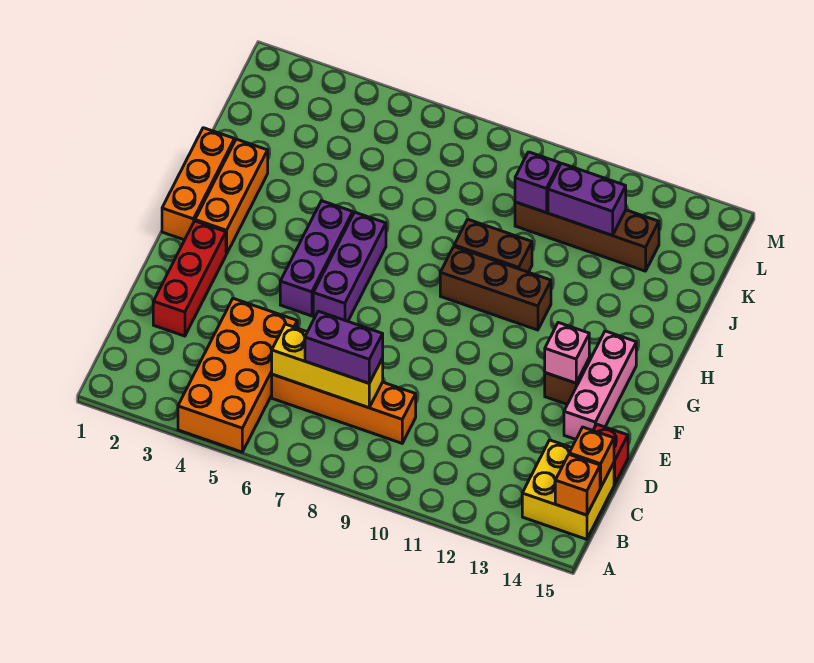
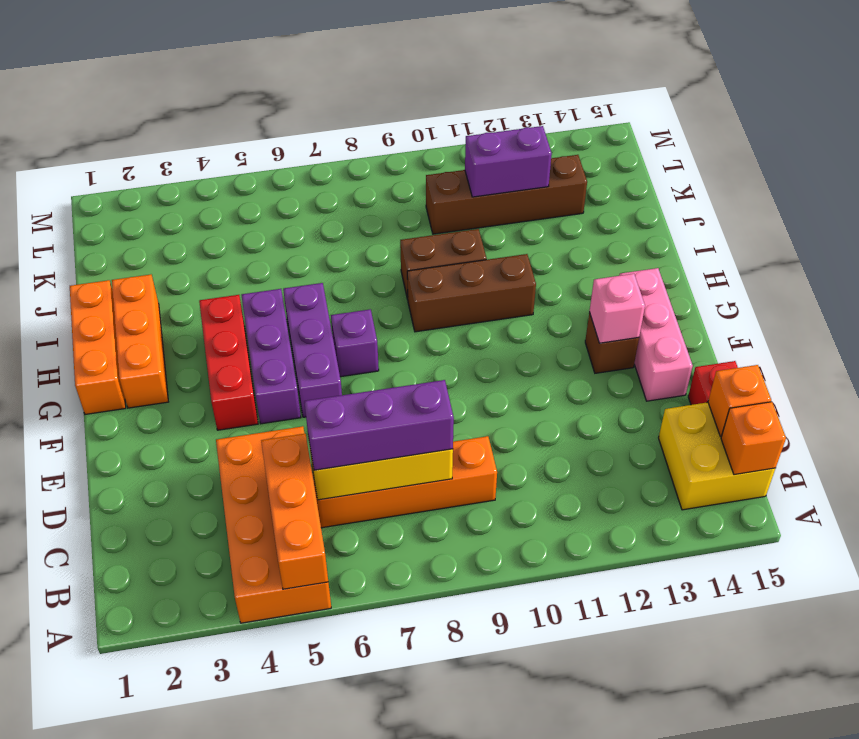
none -> orange brick A5:C5 level 2
purple brick C7:C8 level 3 -> purple brick C6:C8 level 3
red brick D2:F2 level 1 -> red brick F4:H4 level 1
purple brick K10 level 2 -> purple brick G7 level 1

